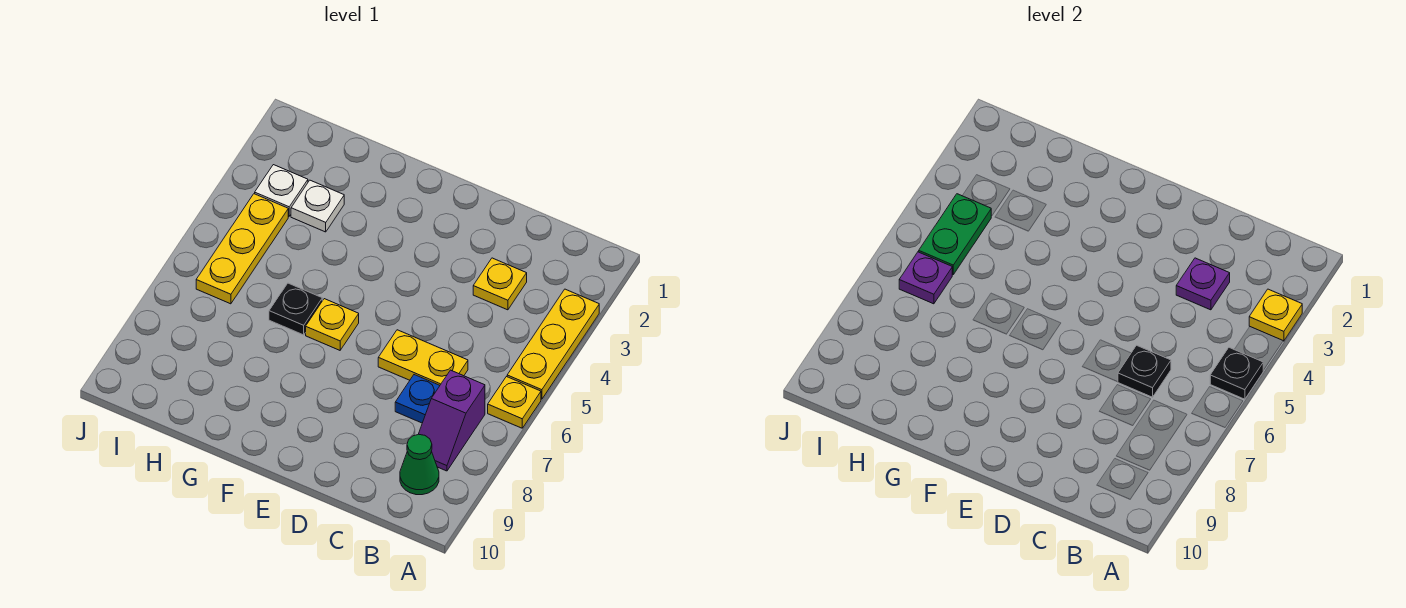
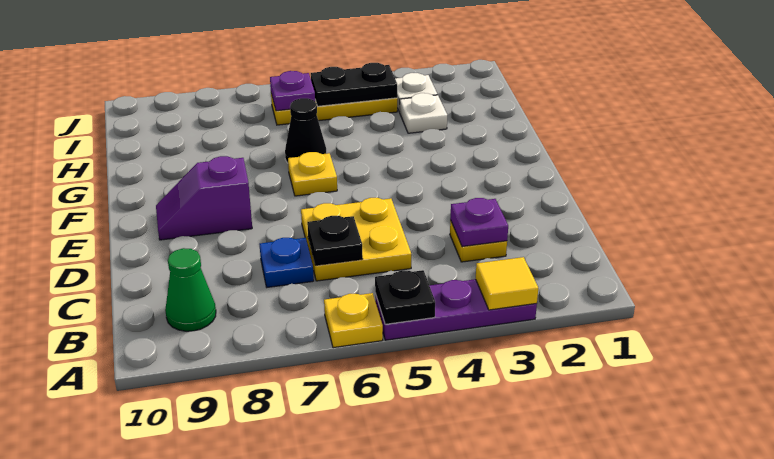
yellow plate A3:A5 level 1 -> purple plate A3:A5 level 1
yellow plate A3 level 2 -> yellow tile A3 level 2
purple slope B7:B8 level 1 top 7 -> purple slope E8:E9 level 1 top 8
yellow plate C6:D6 level 1 -> yellow plate C5:D6 level 1
black plate G6 level 1 -> black cone G6 level 1
green plate I4:I5 level 2 -> black plate I4:I5 level 2

